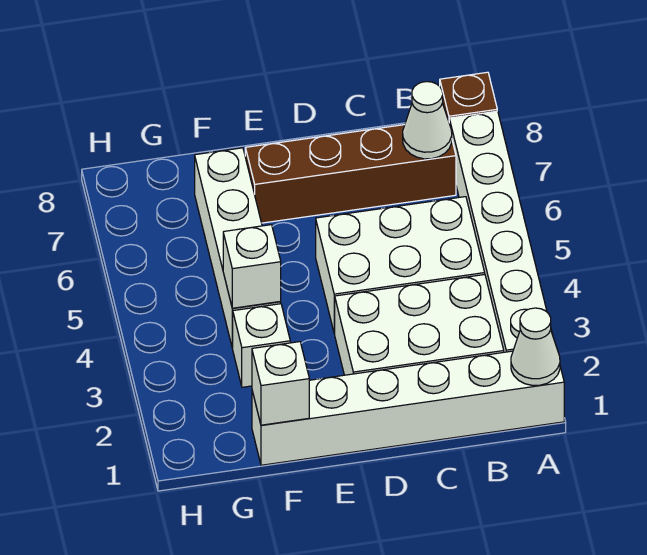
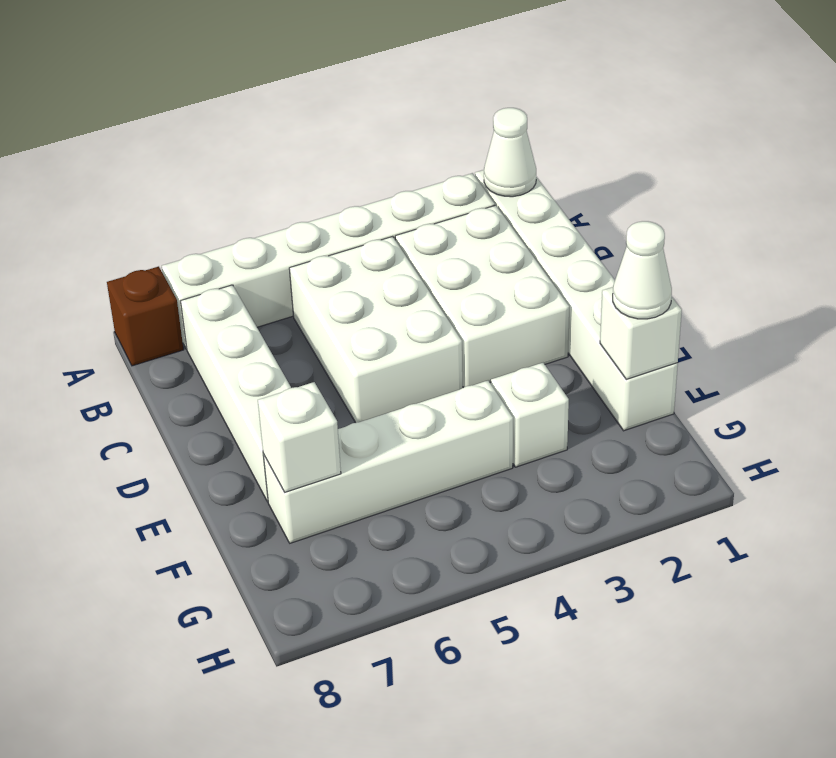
brown brick B7:E7 level 1 -> white brick B7:E7 level 1
white cone B7 level 2 -> white cone F1 level 3
white brick F4 level 2 -> white brick F7 level 2

